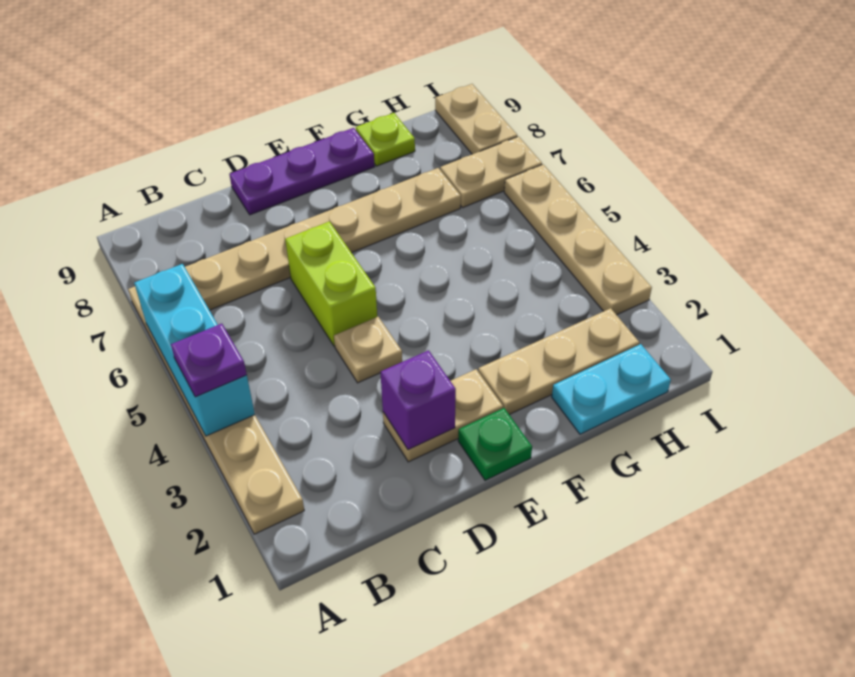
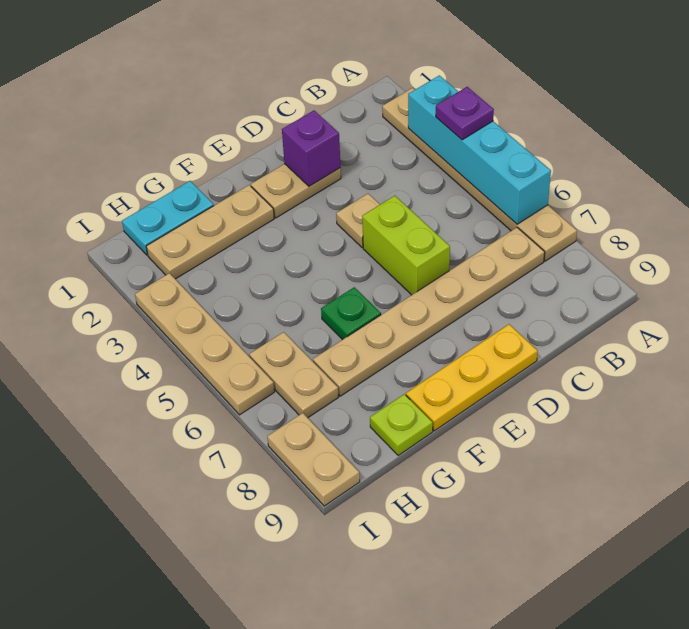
cyan brick A4:A6 level 2 -> cyan brick A3:A6 level 2
purple plate D9:F9 level 1 -> yellow plate D9:F9 level 1
green plate E1 level 1 -> green plate F6 level 1
tan plate H7:I7 level 1 -> tan plate H6:H7 level 1

